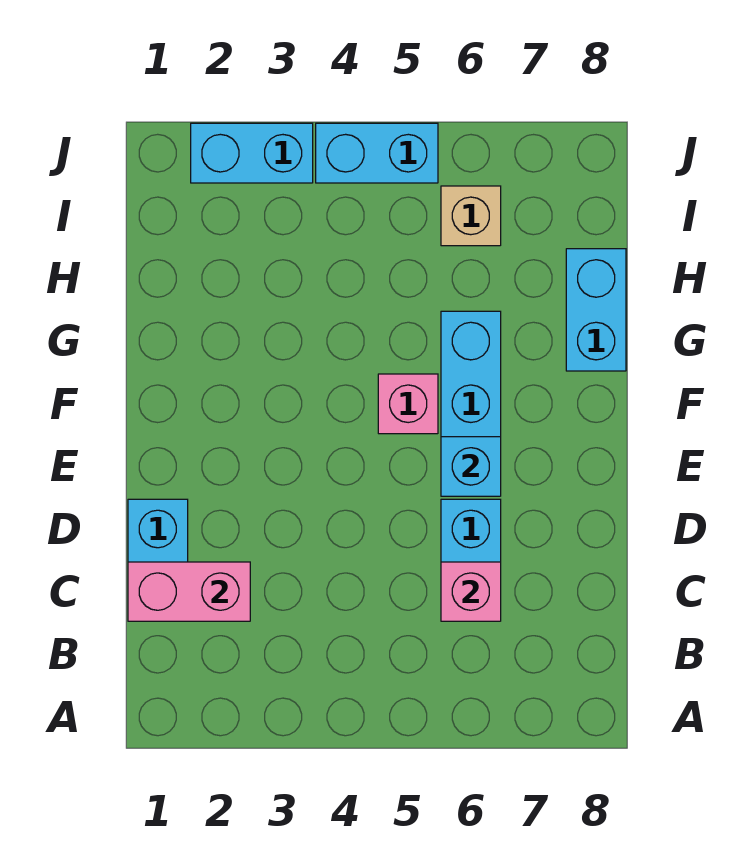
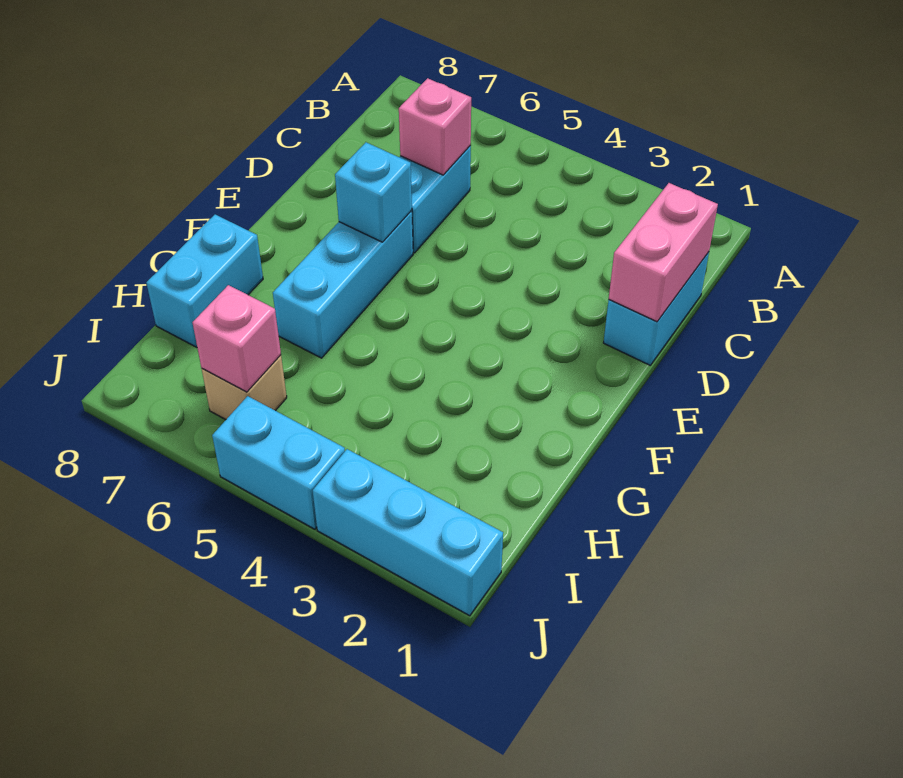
pink brick C1:C2 level 2 -> pink brick C1:D1 level 2
pink brick F5 level 1 -> pink brick I6 level 2
cyan brick J2:J3 level 1 -> cyan brick J1:J3 level 1

